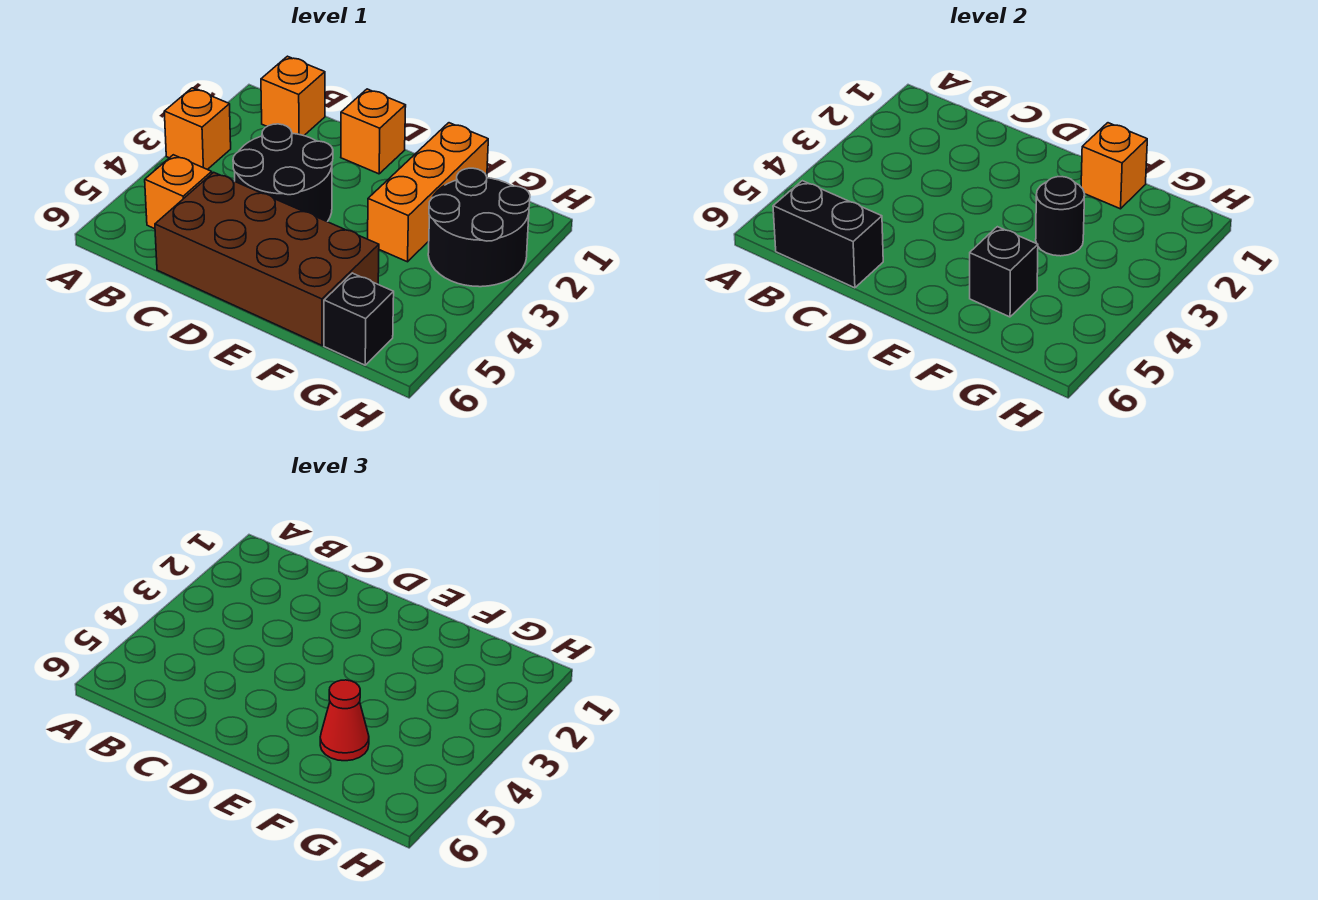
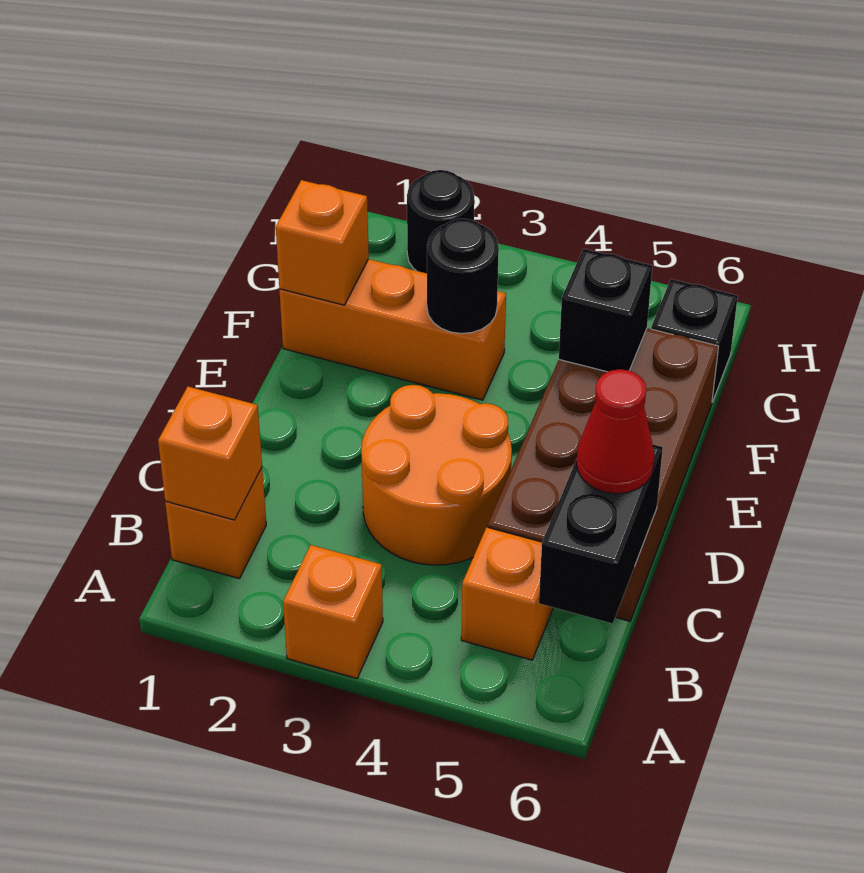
black round brick C3:D4 level 1 -> orange round brick C3:D4 level 1
orange brick D1 level 1 -> orange brick B1 level 2
red cone F5 level 3 -> red cone C6 level 3
black round brick G2:H3 level 1 -> black round brick H2 level 1

